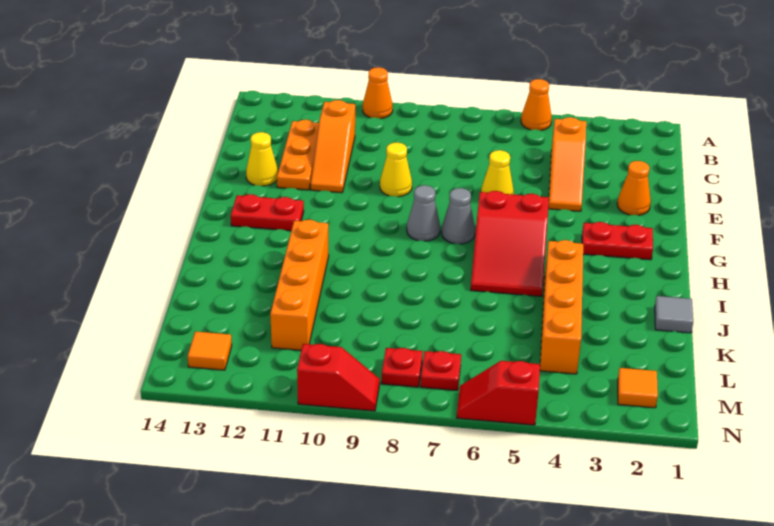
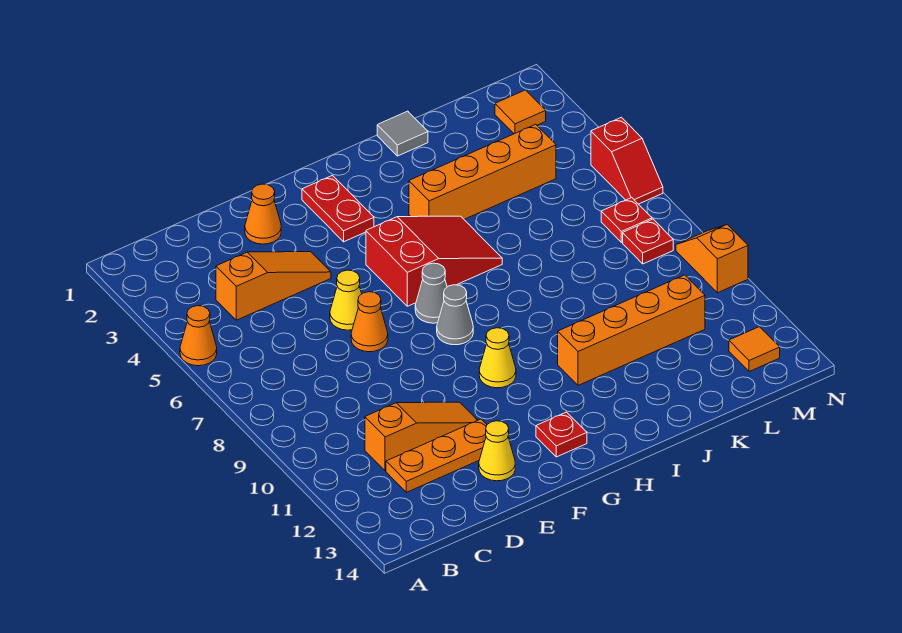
orange cone A10 level 1 -> orange cone E7 level 1
yellow cone E9 level 1 -> yellow cone G10 level 1
red plate G12:G13 level 1 -> red plate G13 level 1
red slope N9:N10 level 1 top 10 -> orange slope N9:N10 level 1 top 10

